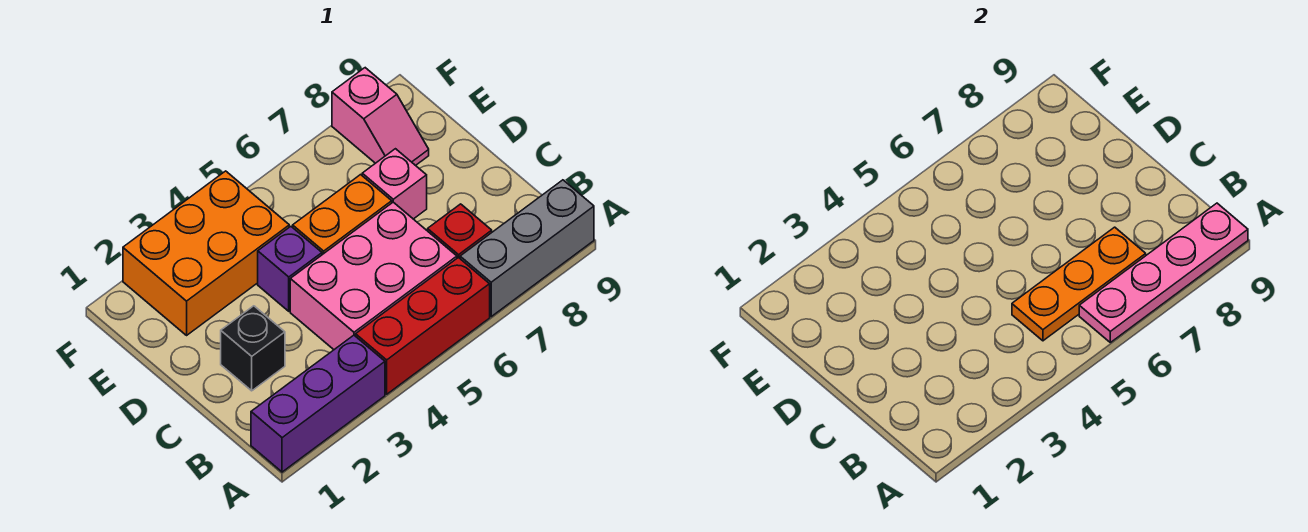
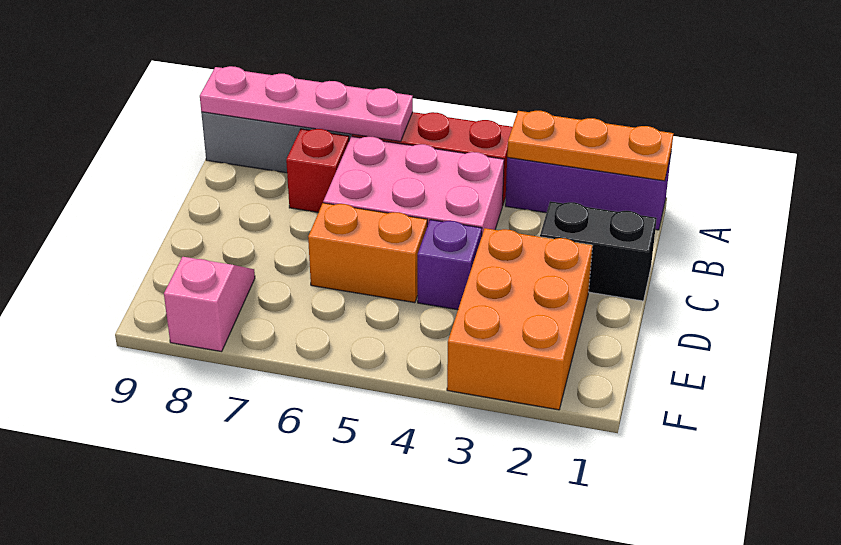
orange plate B5:B7 level 2 -> orange plate A1:A3 level 2
black brick C2 level 1 -> black brick C1:C2 level 1
pink brick D7 level 1 -> none
orange brick E2:F4 level 1 -> orange brick D2:F3 level 1

